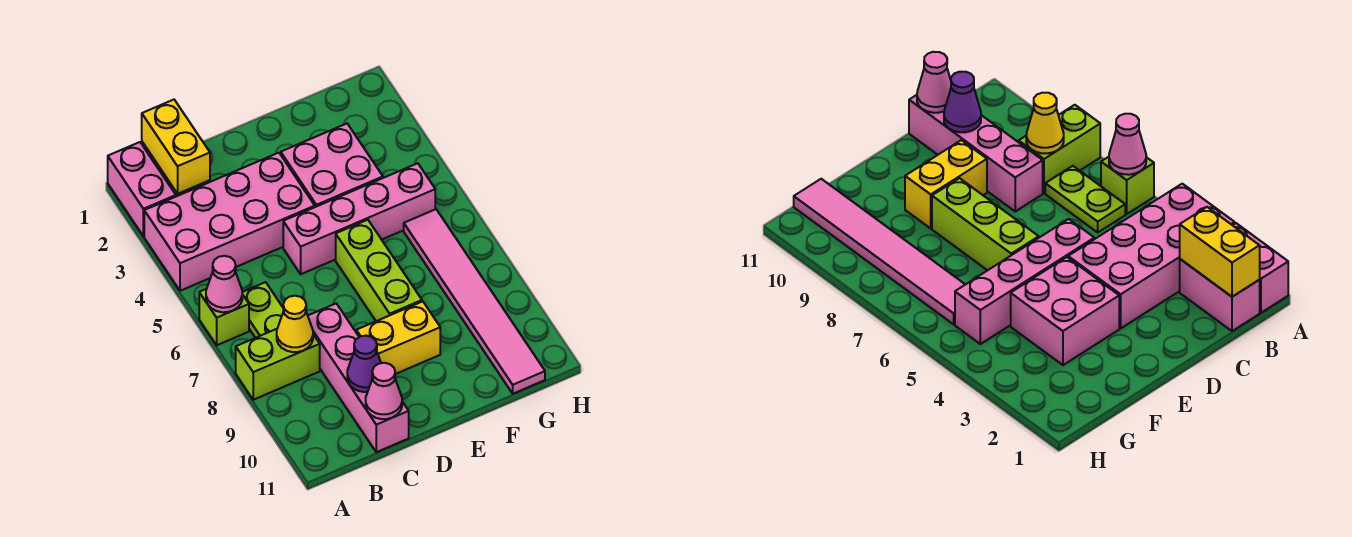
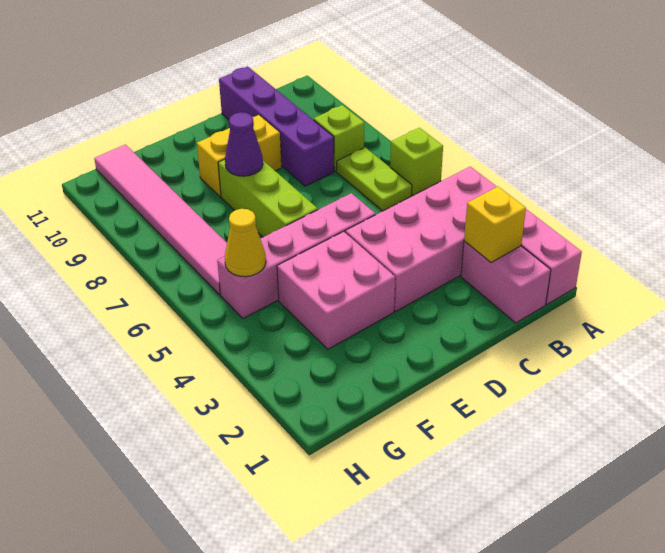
pink cone A6 level 2 -> none
lime brick A8:B8 level 1 -> lime brick B8 level 1
yellow brick B1:B2 level 2 -> yellow brick B2 level 2
yellow cone B8 level 2 -> yellow cone G5 level 2
pink brick C8:C11 level 1 -> purple brick C8:C11 level 1
purple cone C10 level 2 -> purple cone E8 level 2
pink cone C11 level 2 -> none

